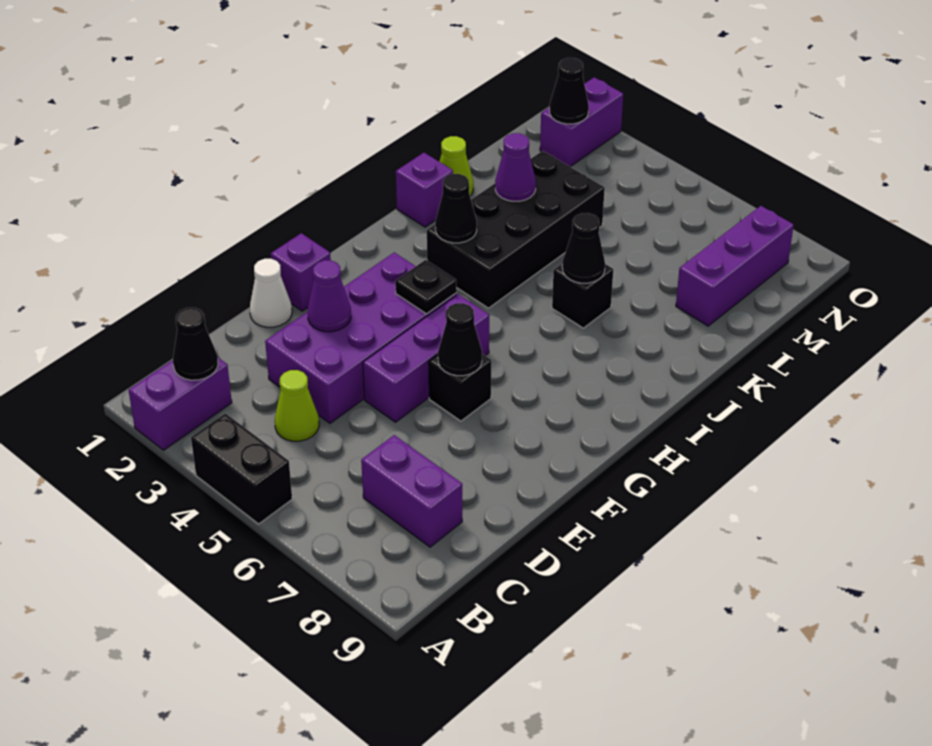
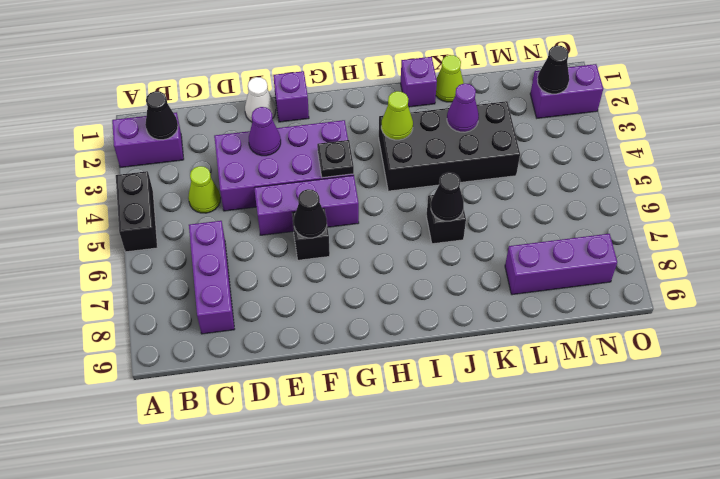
purple brick C7:C8 level 1 -> purple brick C6:C8 level 1
black cone I3 level 2 -> lime cone I3 level 2

